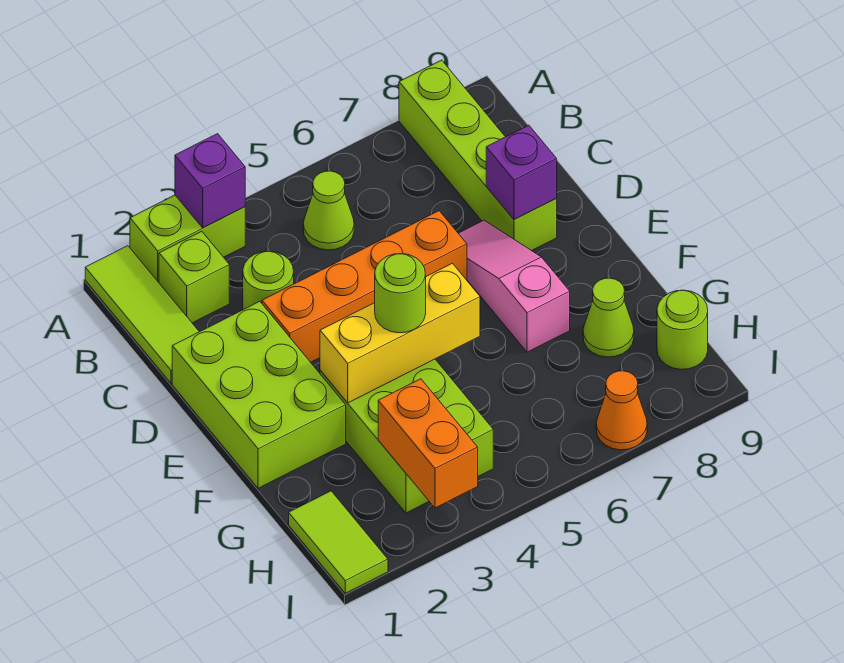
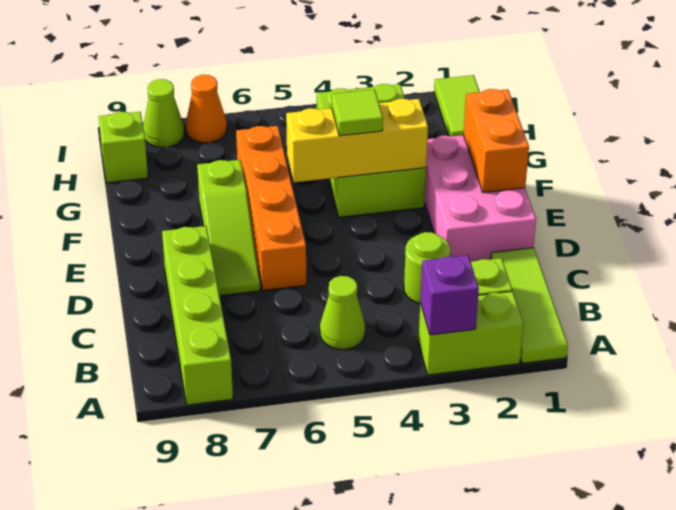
lime brick D1:F2 level 1 -> pink brick D1:F2 level 1
orange brick D3:D6 level 1 -> orange brick D6:G6 level 1
pink slope D7:F7 level 1 top F -> lime slope D7:F7 level 1 top F
purple brick D8 level 2 -> none
lime round brick F4 level 3 -> lime tile F4 level 3
lime cone G8 level 1 -> lime cone I8 level 1
orange brick H3:I3 level 2 -> orange brick E1:F1 level 2
lime round brick H9 level 1 -> lime brick H9 level 1

